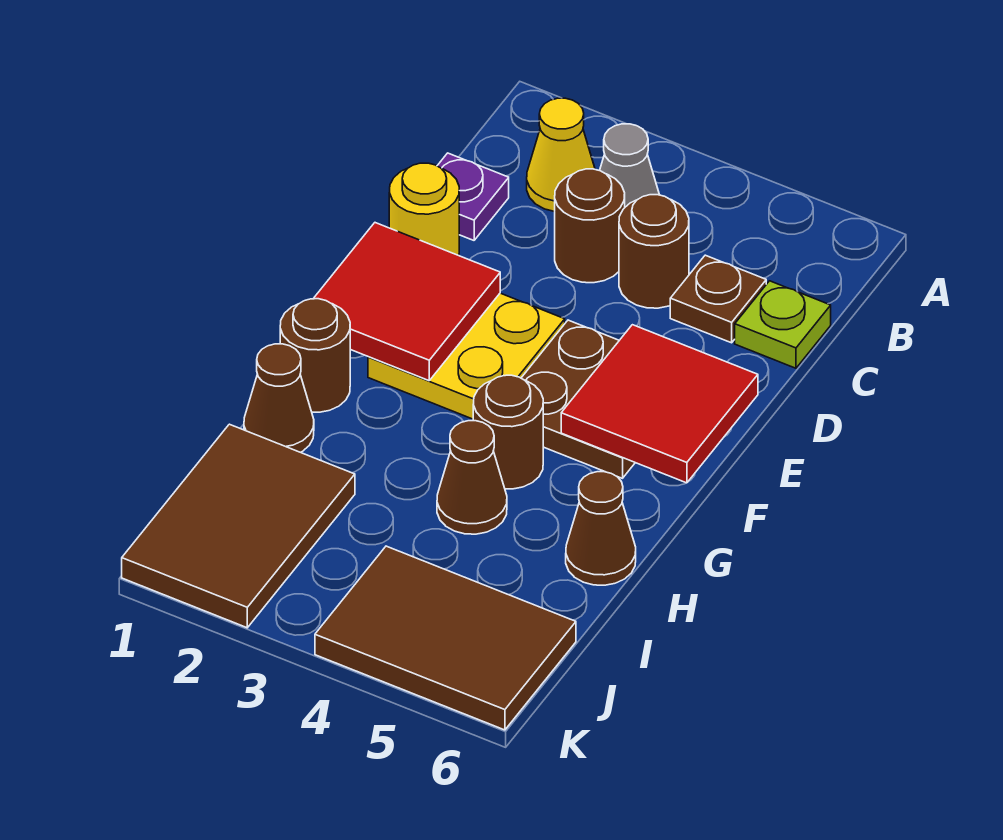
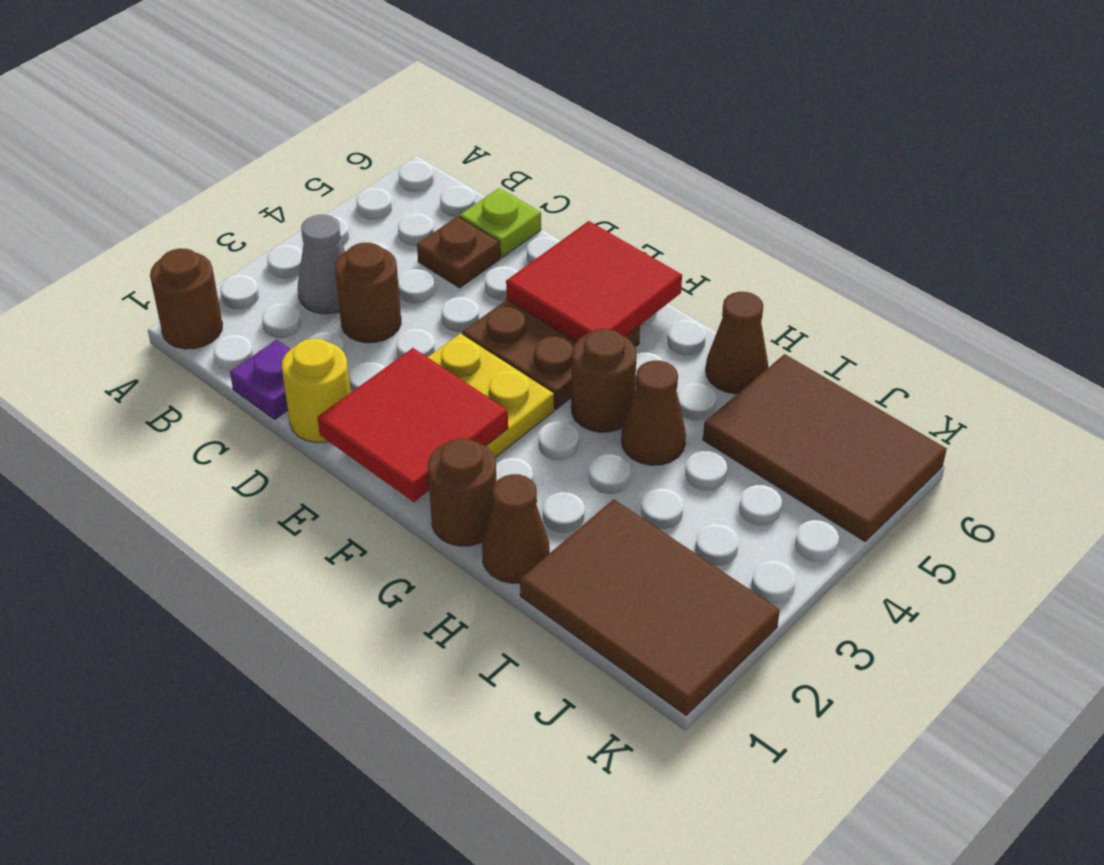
yellow cone B2 level 1 -> none
brown round brick C4 level 1 -> brown round brick A1 level 1
brown tile J4:K6 level 1 -> brown tile I5:K6 level 1

